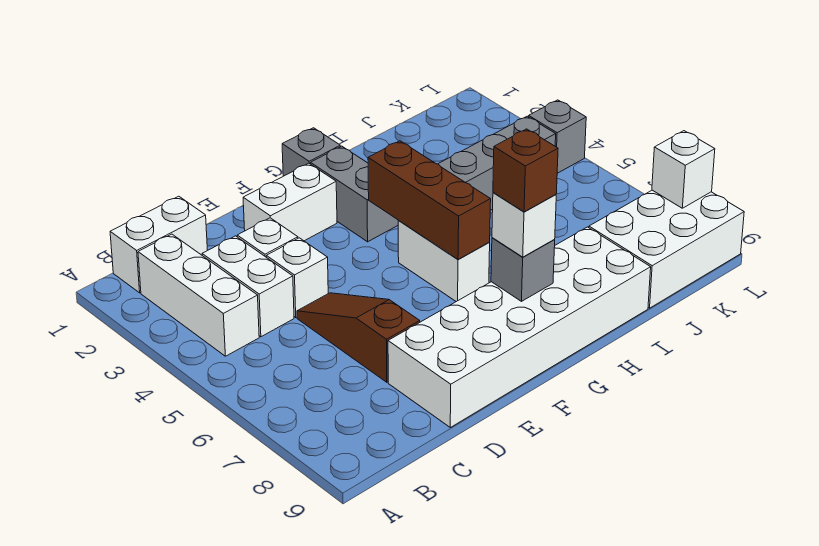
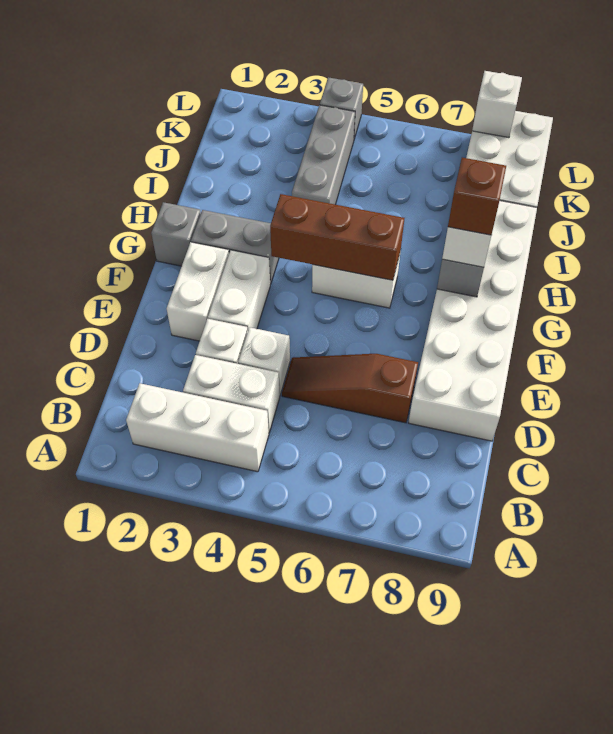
white brick B1:C1 level 1 -> white brick E3:F3 level 1

